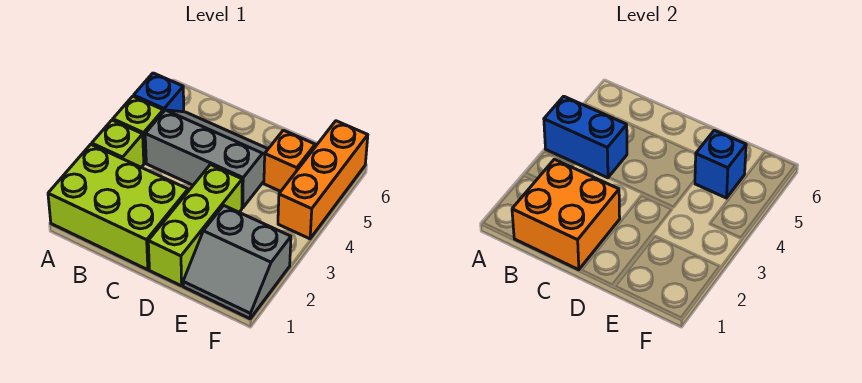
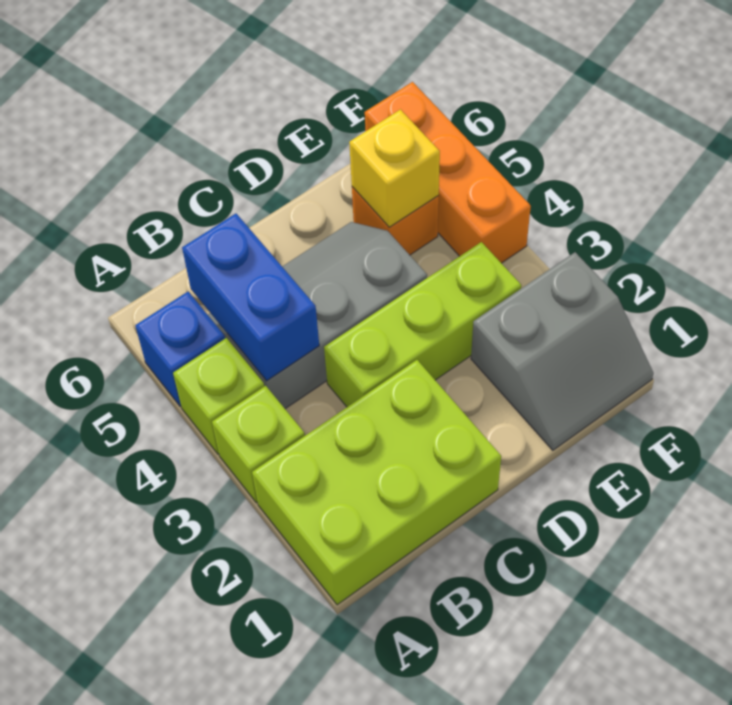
blue brick A4:B4 level 2 -> blue brick B4:B5 level 2
orange brick B1:C2 level 2 -> none
lime brick D1:D3 level 1 -> lime brick C3:E3 level 1
blue brick E5 level 2 -> yellow brick E5 level 2

